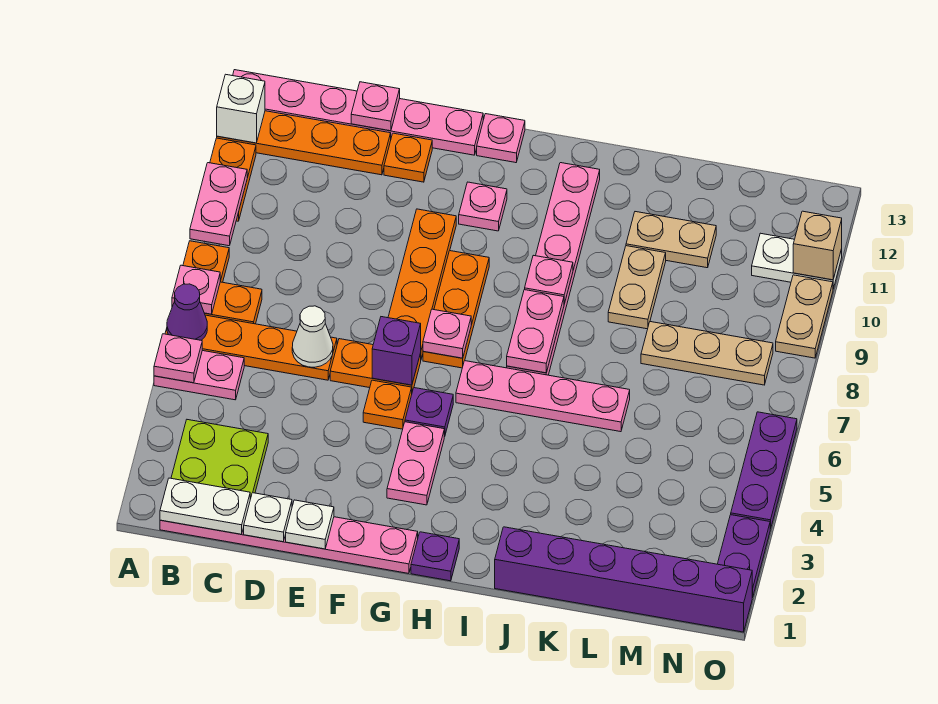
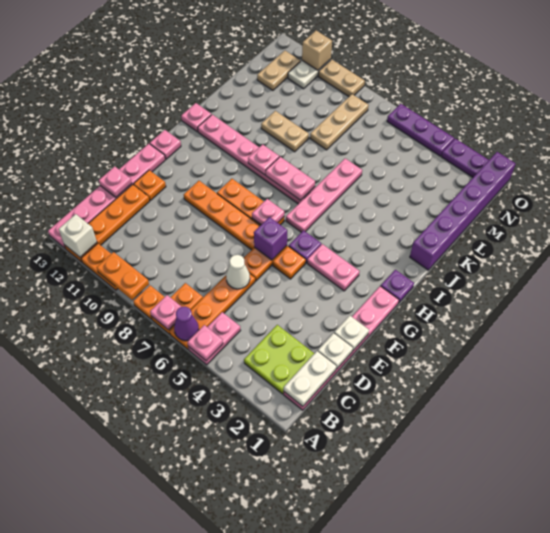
pink plate A9:A10 level 2 -> orange plate A9:A10 level 2
pink plate G11 level 1 -> pink plate I13 level 1
tan plate K11:L11 level 1 -> tan plate M12:N12 level 1

